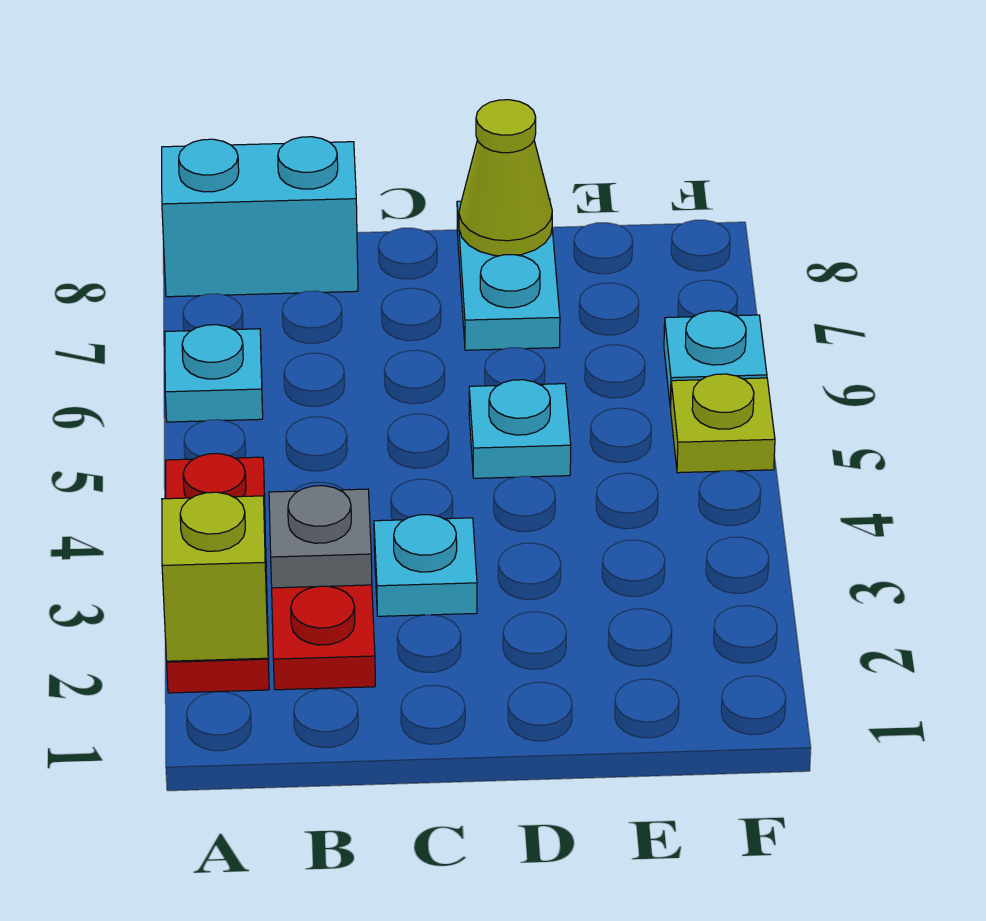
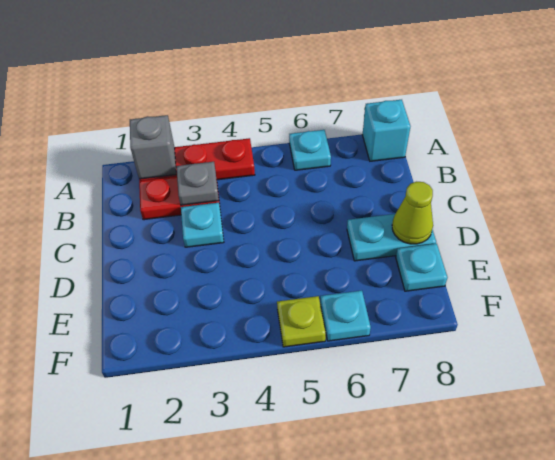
lime brick A2 level 2 -> grey brick A2 level 2
cyan brick A8:B8 level 1 -> cyan brick A8 level 1
cyan plate D5 level 1 -> cyan plate E8 level 1

